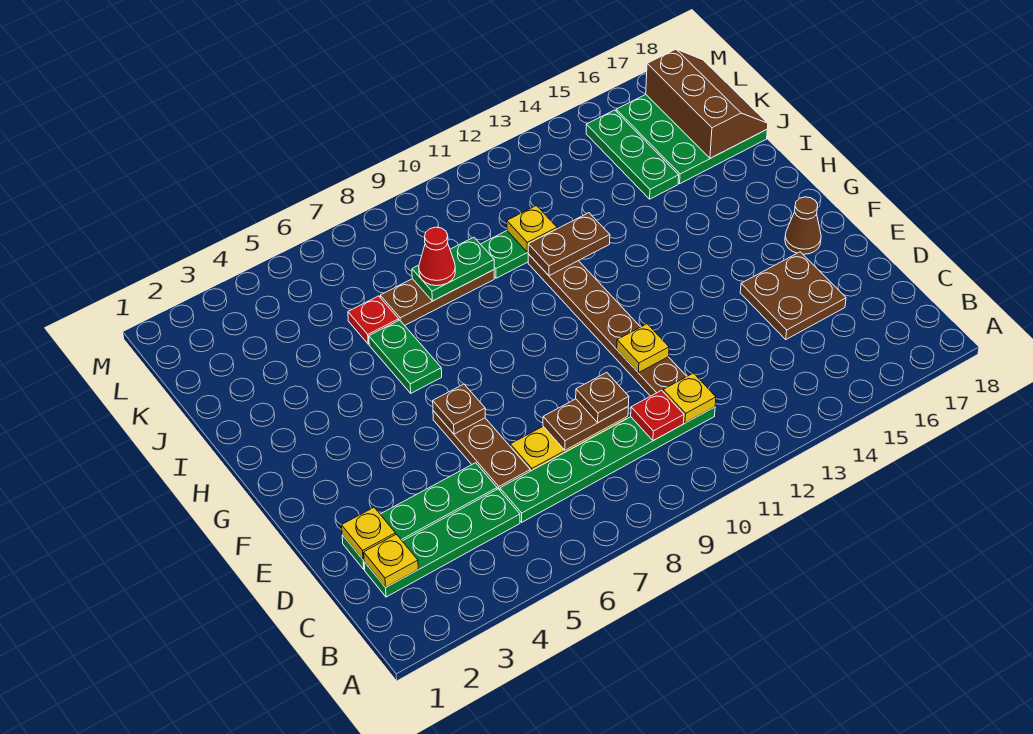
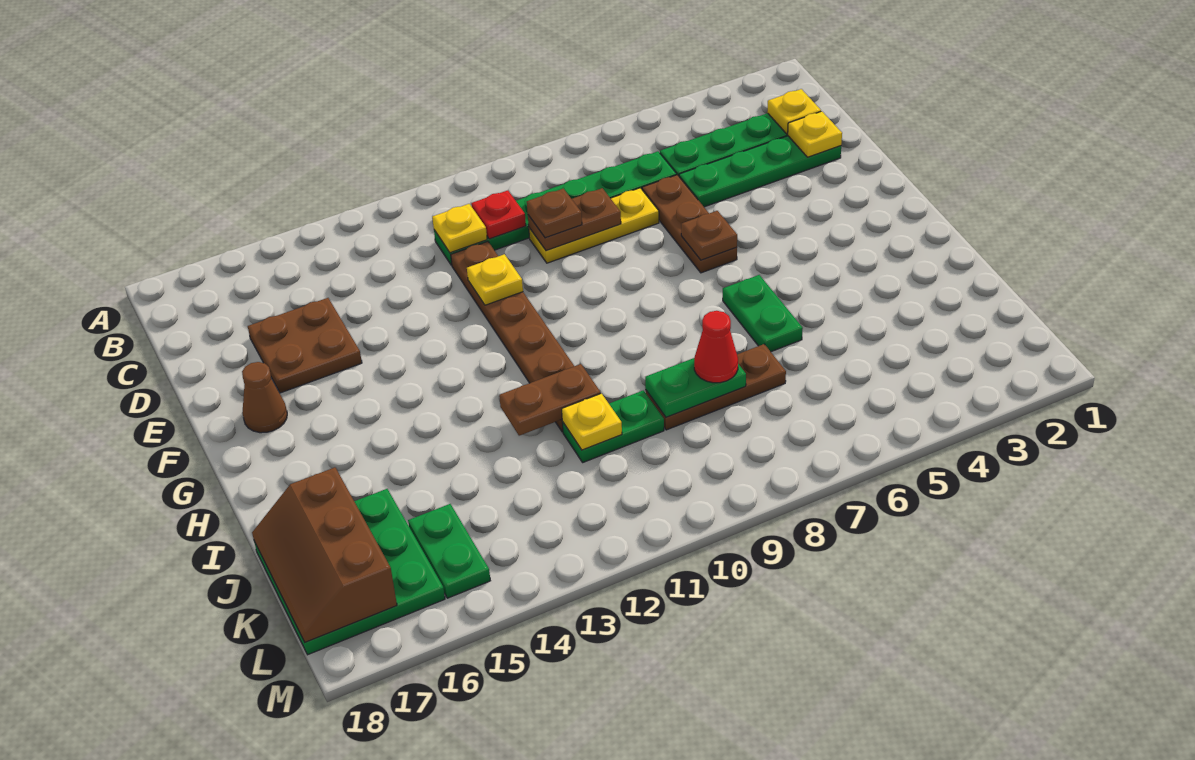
red plate J6 level 1 -> none
green plate J15:L15 level 1 -> green plate K15:L15 level 1

